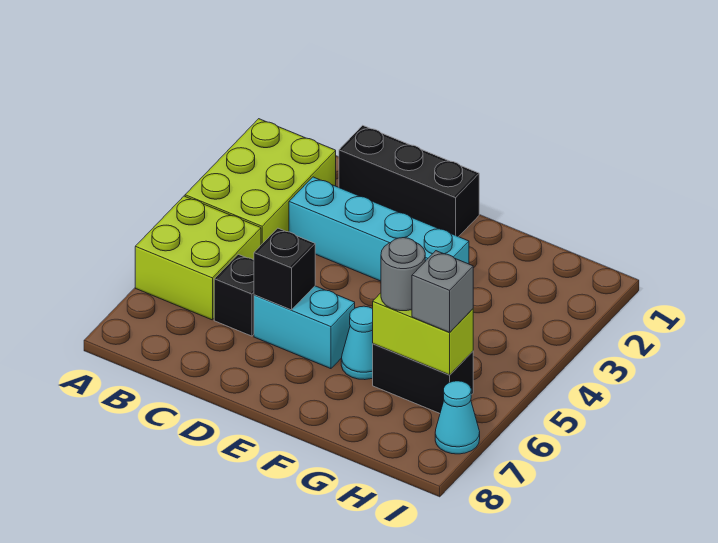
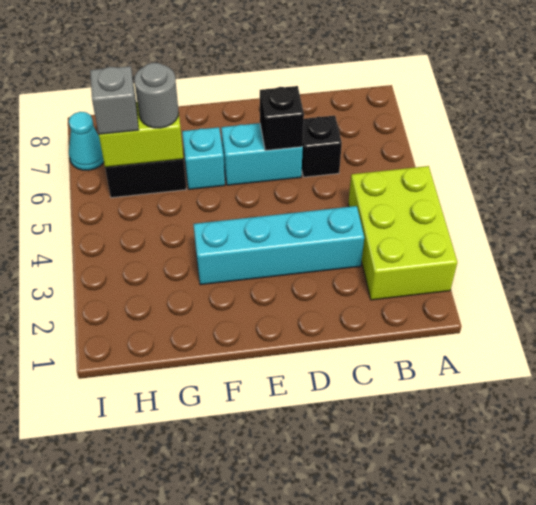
lime brick A5:B6 level 1 -> none
black brick C1:E1 level 1 -> none
cyan cone F6 level 1 -> cyan brick F6 level 1

